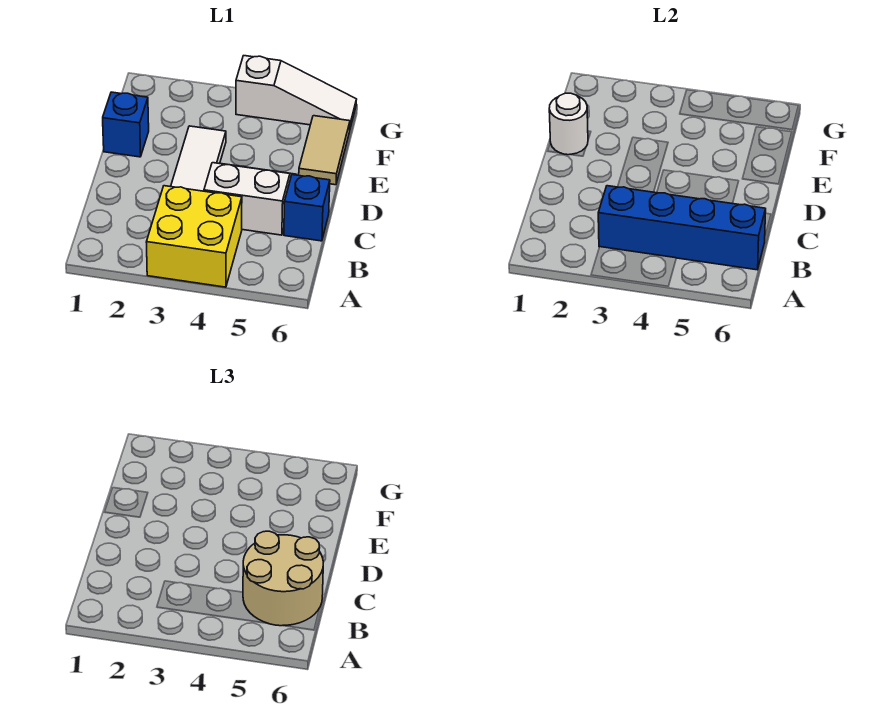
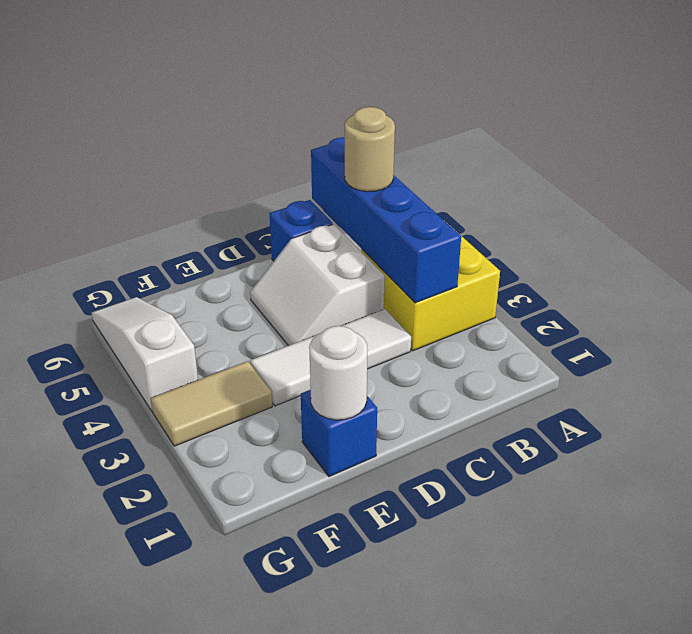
tan round brick B5:C6 level 3 -> tan round brick B5 level 3
tan tile E6:F6 level 1 -> tan tile F3:G3 level 1

